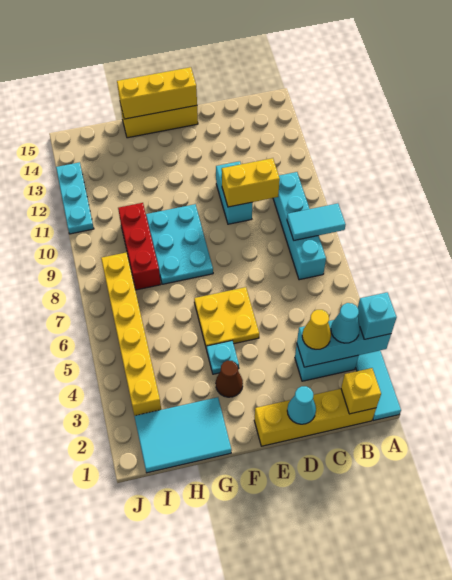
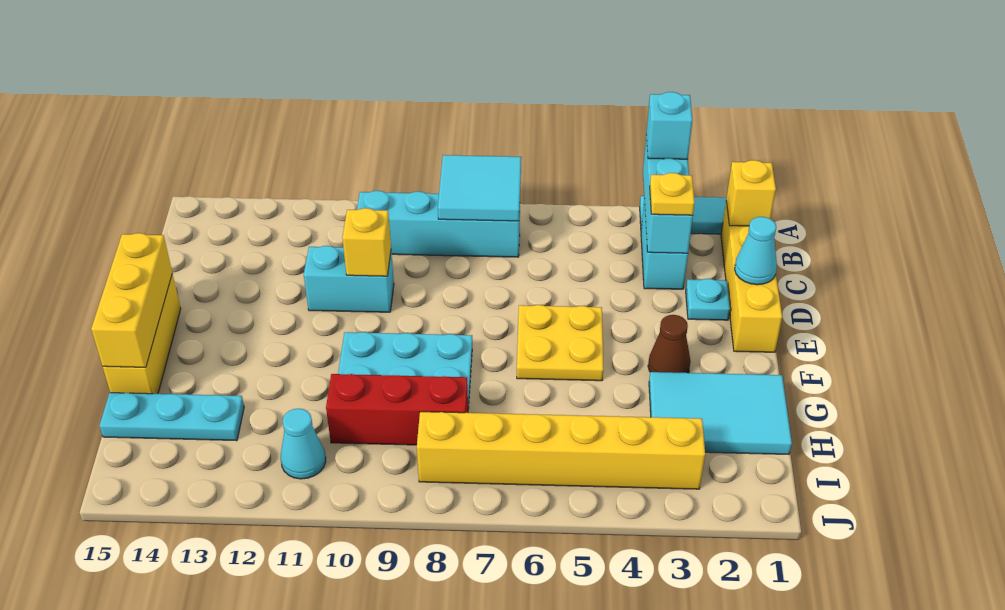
cyan tile A8:B8 level 2 -> cyan tile A7:B8 level 2
cyan cone B3 level 3 -> cyan cone I11 level 1
yellow cone C3 level 3 -> yellow plate C3 level 3
yellow brick C10:D10 level 2 -> yellow brick D10 level 2
cyan plate F4 level 1 -> cyan plate D2 level 1
cyan tile G1:I2 level 1 -> cyan tile G1:H3 level 1
cyan plate J11:J13 level 1 -> cyan plate H13:H15 level 1

